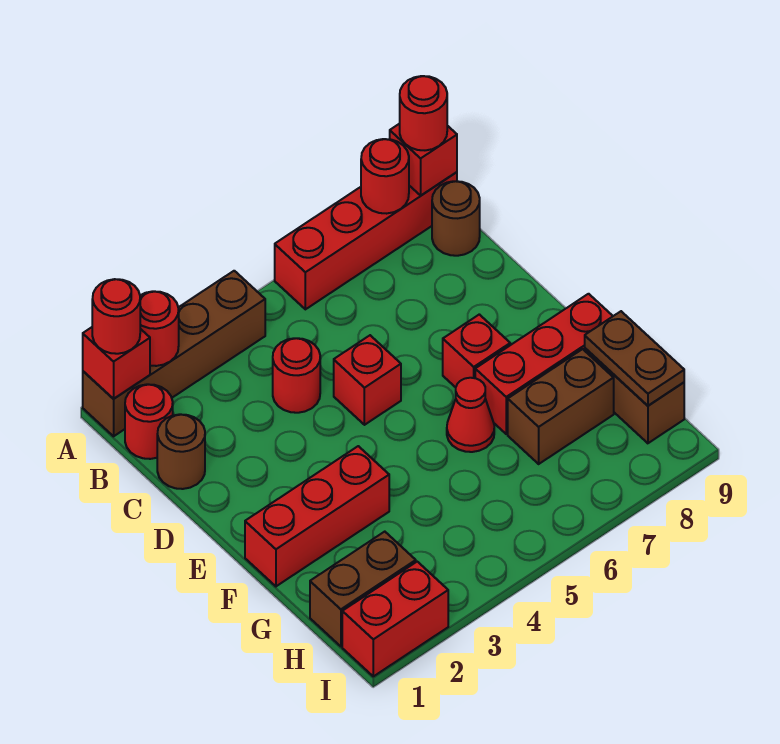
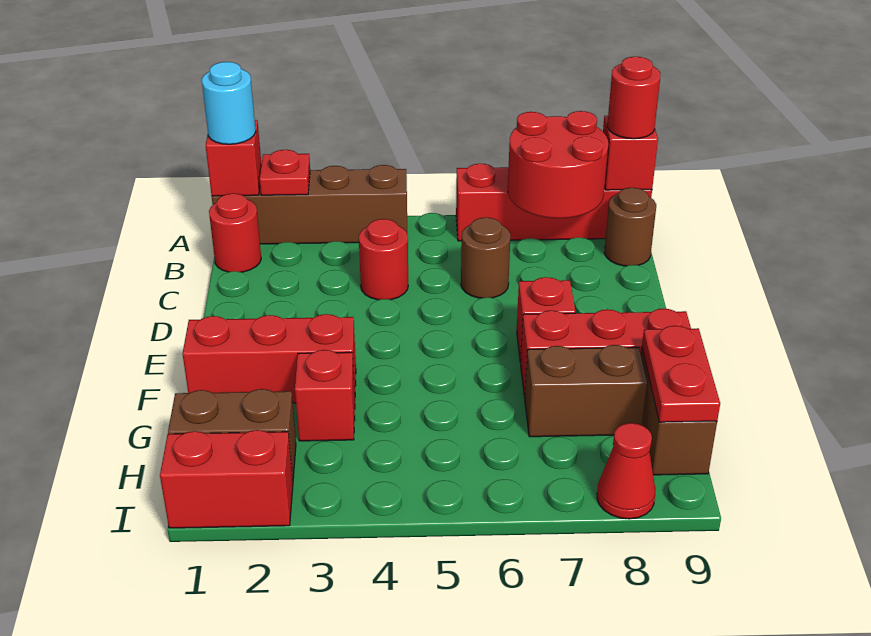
red round brick A1 level 3 -> cyan round brick A1 level 3
red round brick A2 level 2 -> red plate A2 level 2
red round brick A8 level 2 -> red round brick A7:B8 level 2
brown round brick C1 level 1 -> brown round brick C6 level 1
red brick D5 level 1 -> red brick G3 level 1
red cone F6 level 1 -> red cone I8 level 1
brown plate G9:H9 level 2 -> red plate G9:H9 level 2

